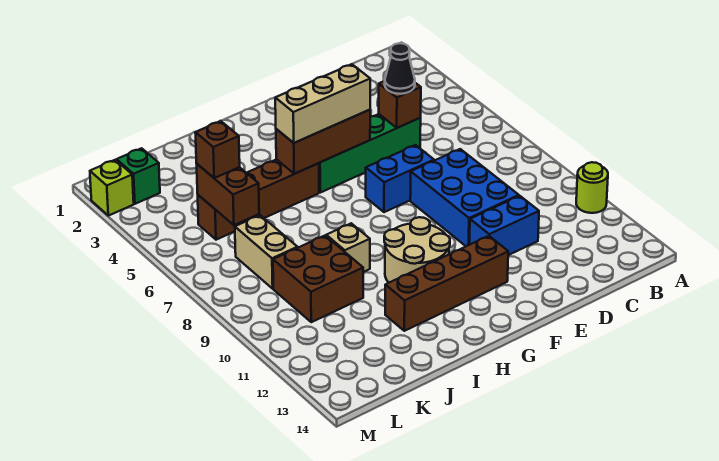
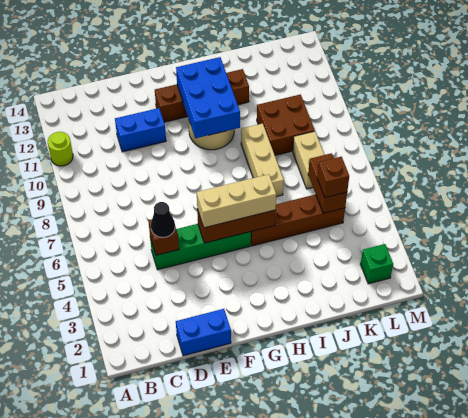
blue brick D8:E10 level 1 -> blue brick G10:H12 level 2
blue brick E7:F7 level 1 -> blue brick D1:E1 level 1
tan brick I9 level 1 -> tan brick I7:I9 level 1
lime brick M2 level 1 -> none

